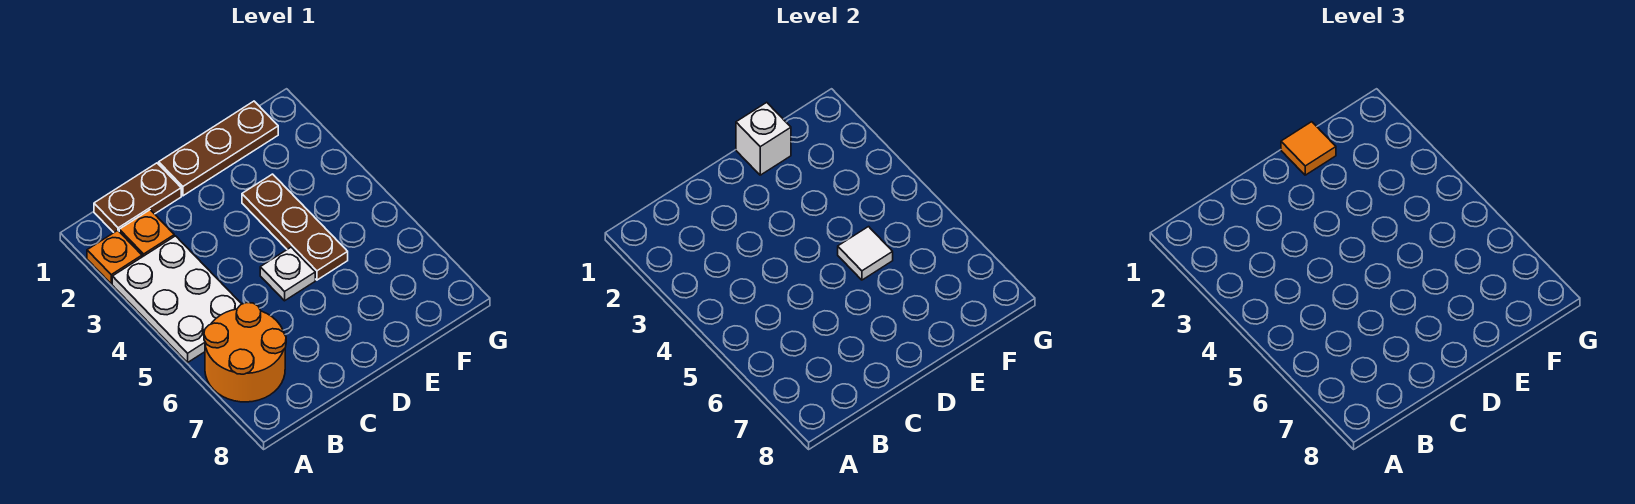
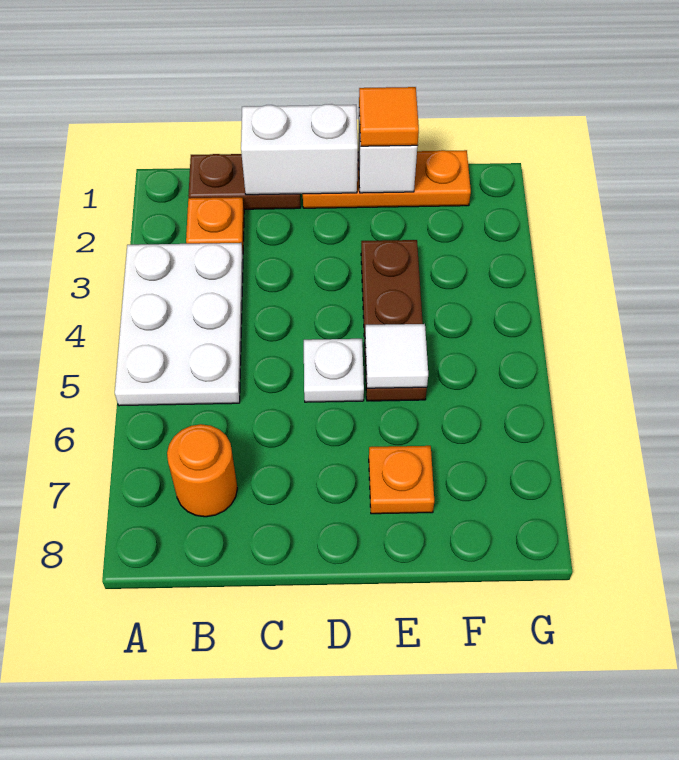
orange plate A2 level 1 -> orange plate E7 level 1
orange round brick A6:B7 level 1 -> orange round brick B7 level 1
none -> white brick C1:D1 level 2
brown plate D1:F1 level 1 -> orange plate D1:F1 level 1

